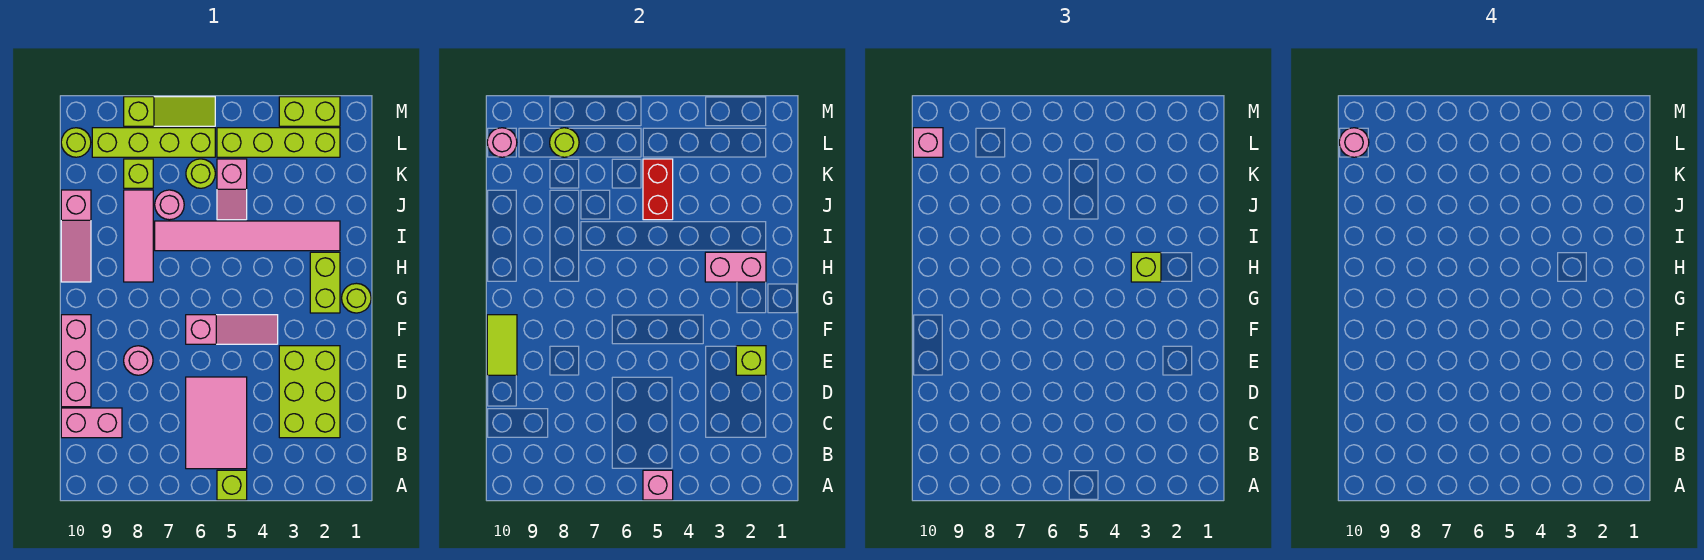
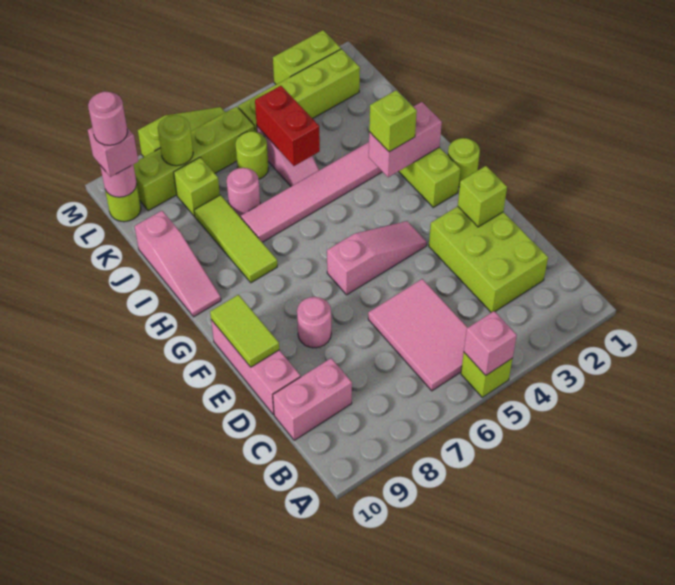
pink tile H8:J8 level 1 -> lime tile H8:J8 level 1

